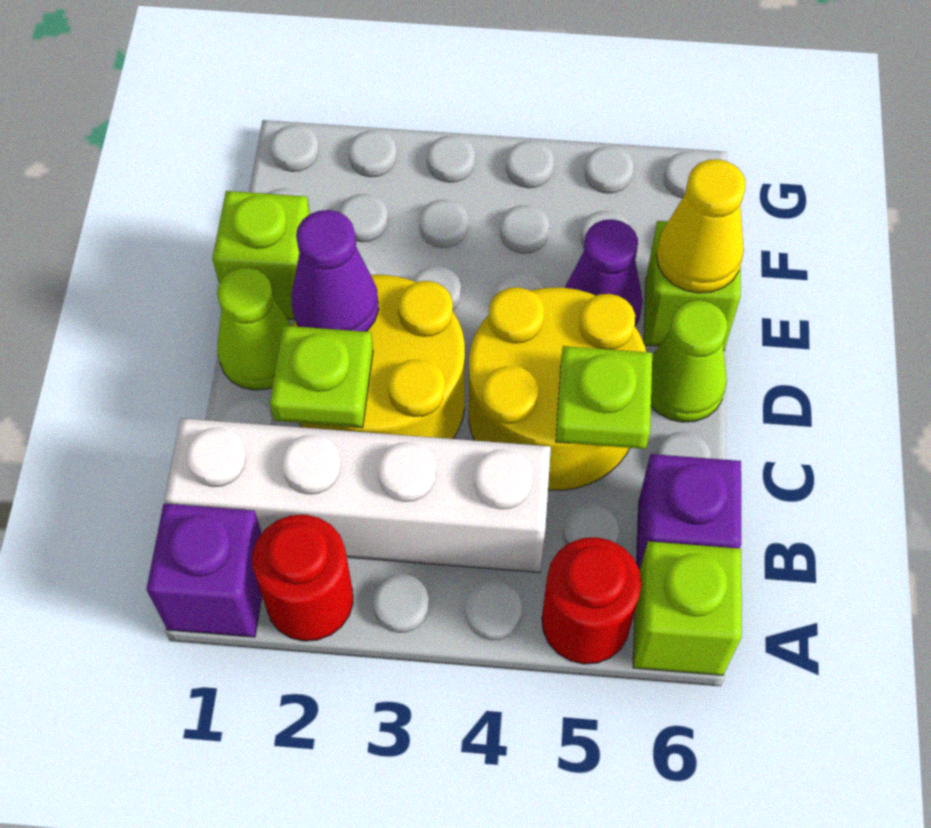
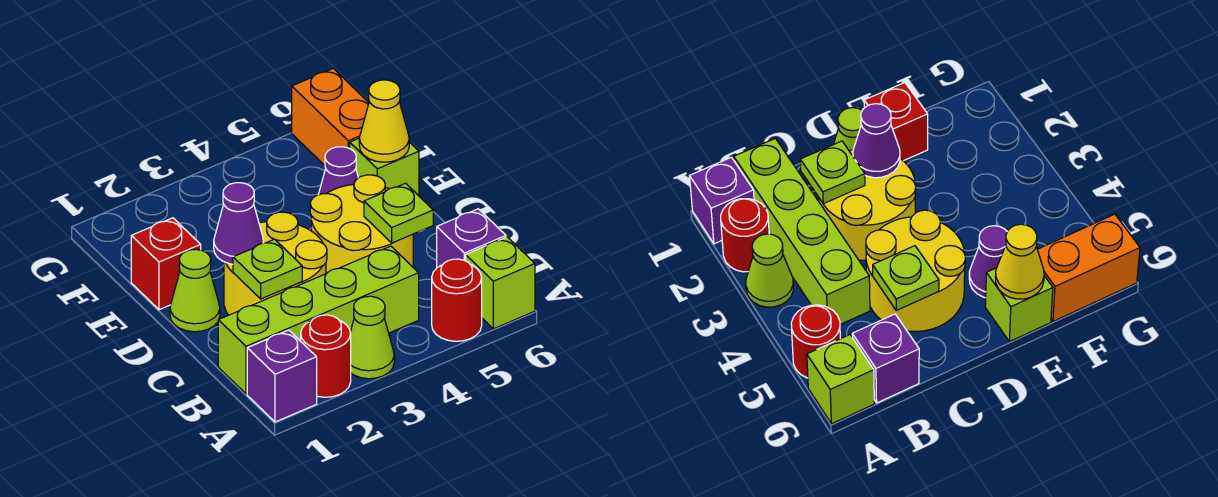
white brick B1:B4 level 1 -> lime brick B1:B4 level 1
lime cone D6 level 1 -> lime cone A3 level 1
lime brick E1 level 1 -> red brick E1 level 1
none -> orange brick F6:G6 level 1

